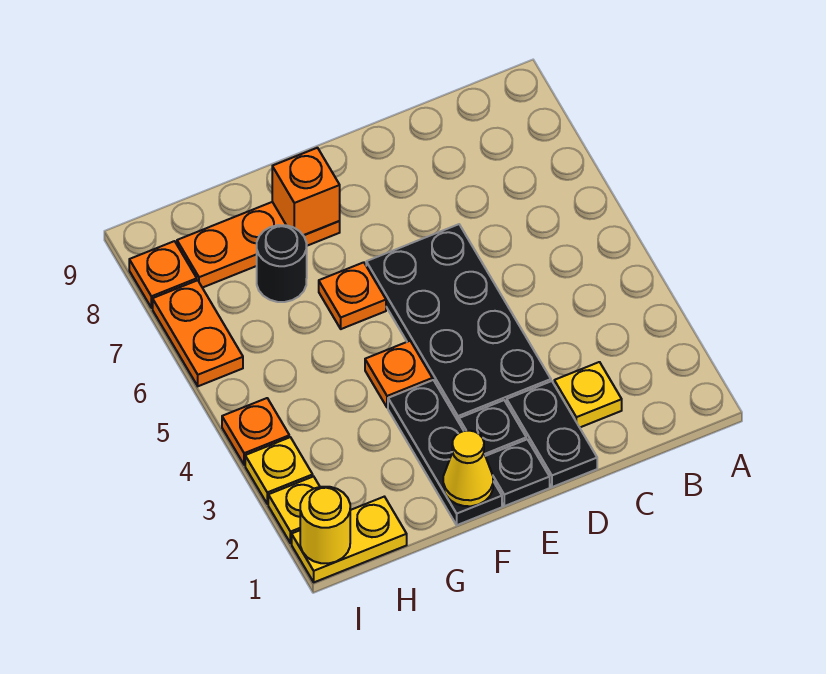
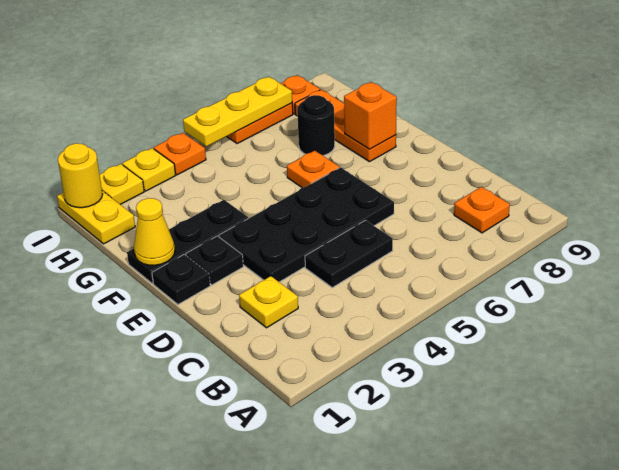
black plate D1:D2 level 1 -> black plate C4:C5 level 1
orange plate F4 level 1 -> orange plate B8 level 1
none -> yellow plate I5:I7 level 2

